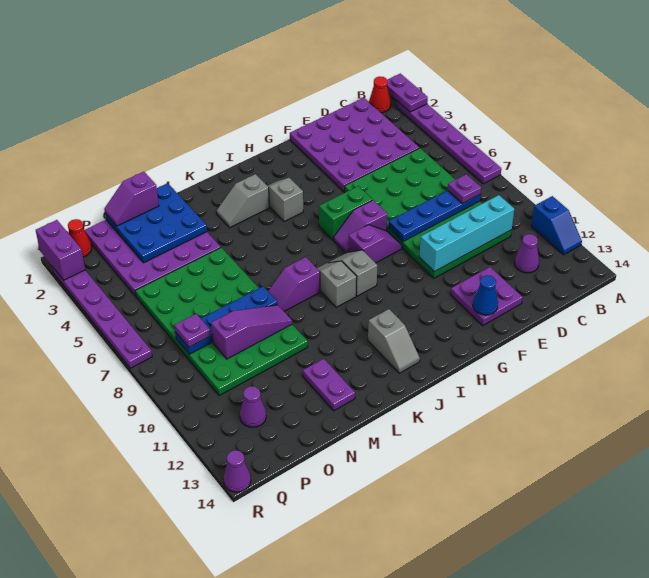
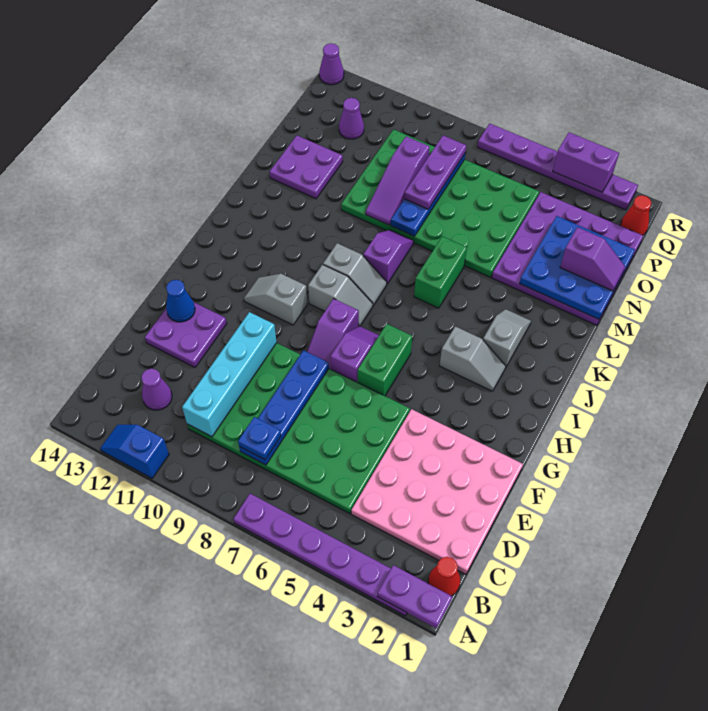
purple plate C1:F4 level 1 -> pink plate C1:F4 level 1
purple plate C8 level 3 -> blue plate C8 level 3
grey slope J12:J13 level 1 top 12 -> grey slope H10:H11 level 1 top 10
none -> green brick K6:L6 level 1
purple plate M12:M13 level 1 -> purple plate M12:N13 level 1
purple slope N1:O1 level 3 top N -> purple slope N1:N2 level 3 top 2
purple plate P8 level 3 -> purple plate N8:P8 level 3
purple brick R1:R2 level 2 -> purple brick R3:R4 level 2

